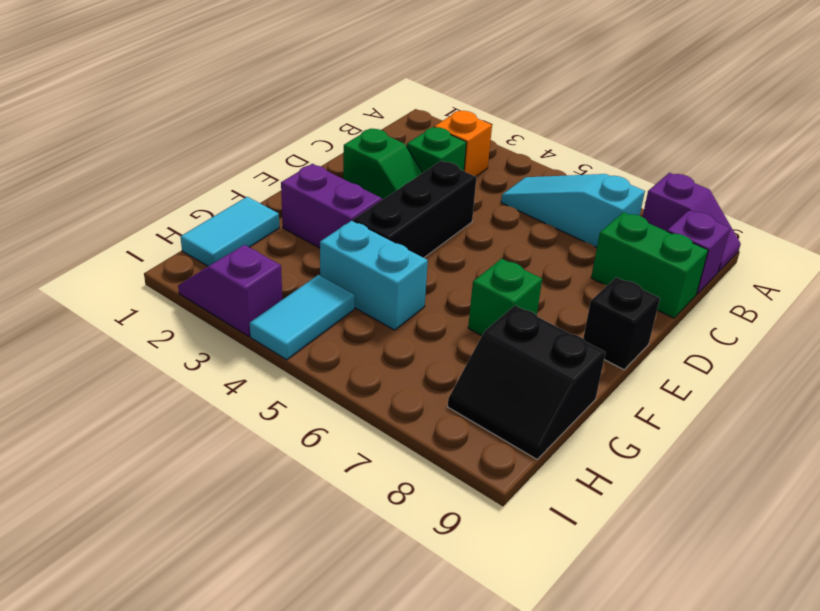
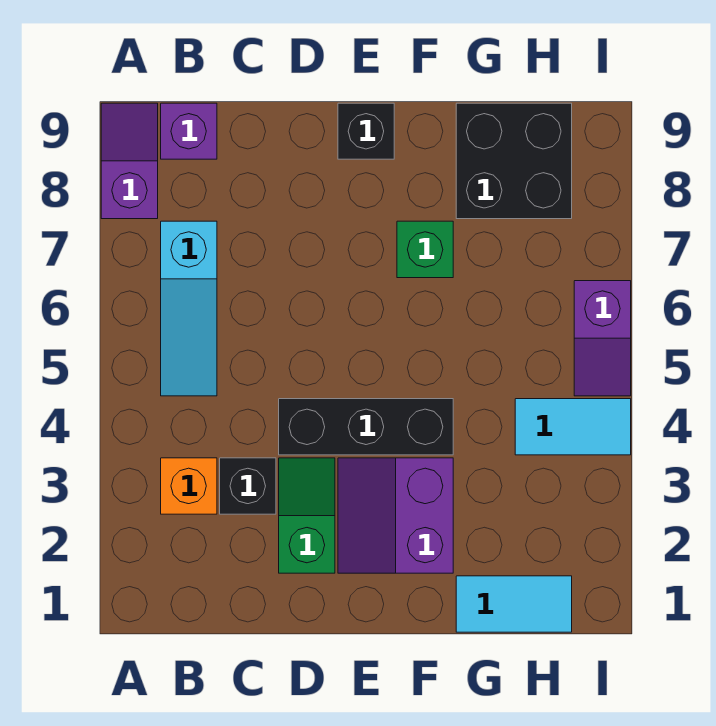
green brick C3 level 1 -> black brick C3 level 1
green brick C8:C9 level 1 -> none
cyan brick G4:G5 level 1 -> none
black slope G8:H9 level 1 top G -> black brick G8:H9 level 1
purple slope I2:I3 level 1 top 3 -> purple slope I5:I6 level 1 top 6

